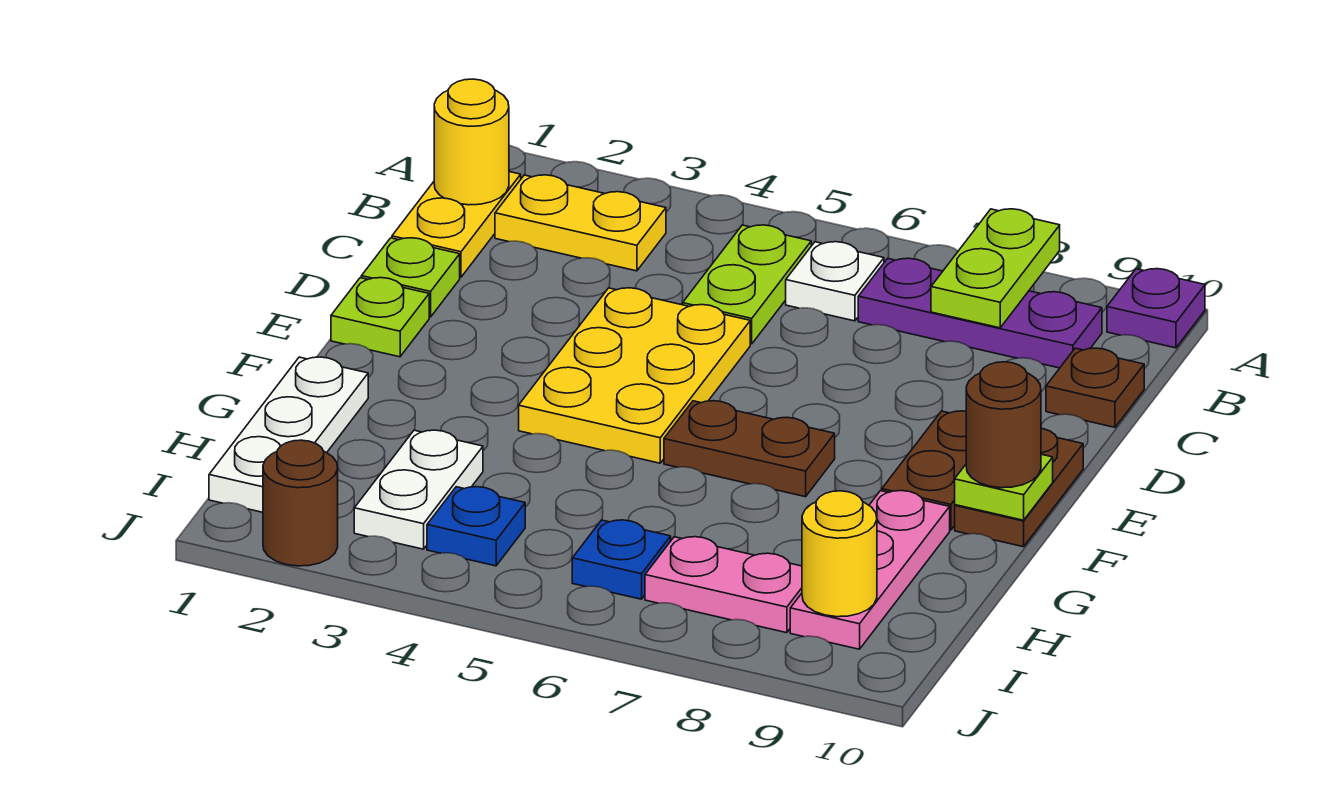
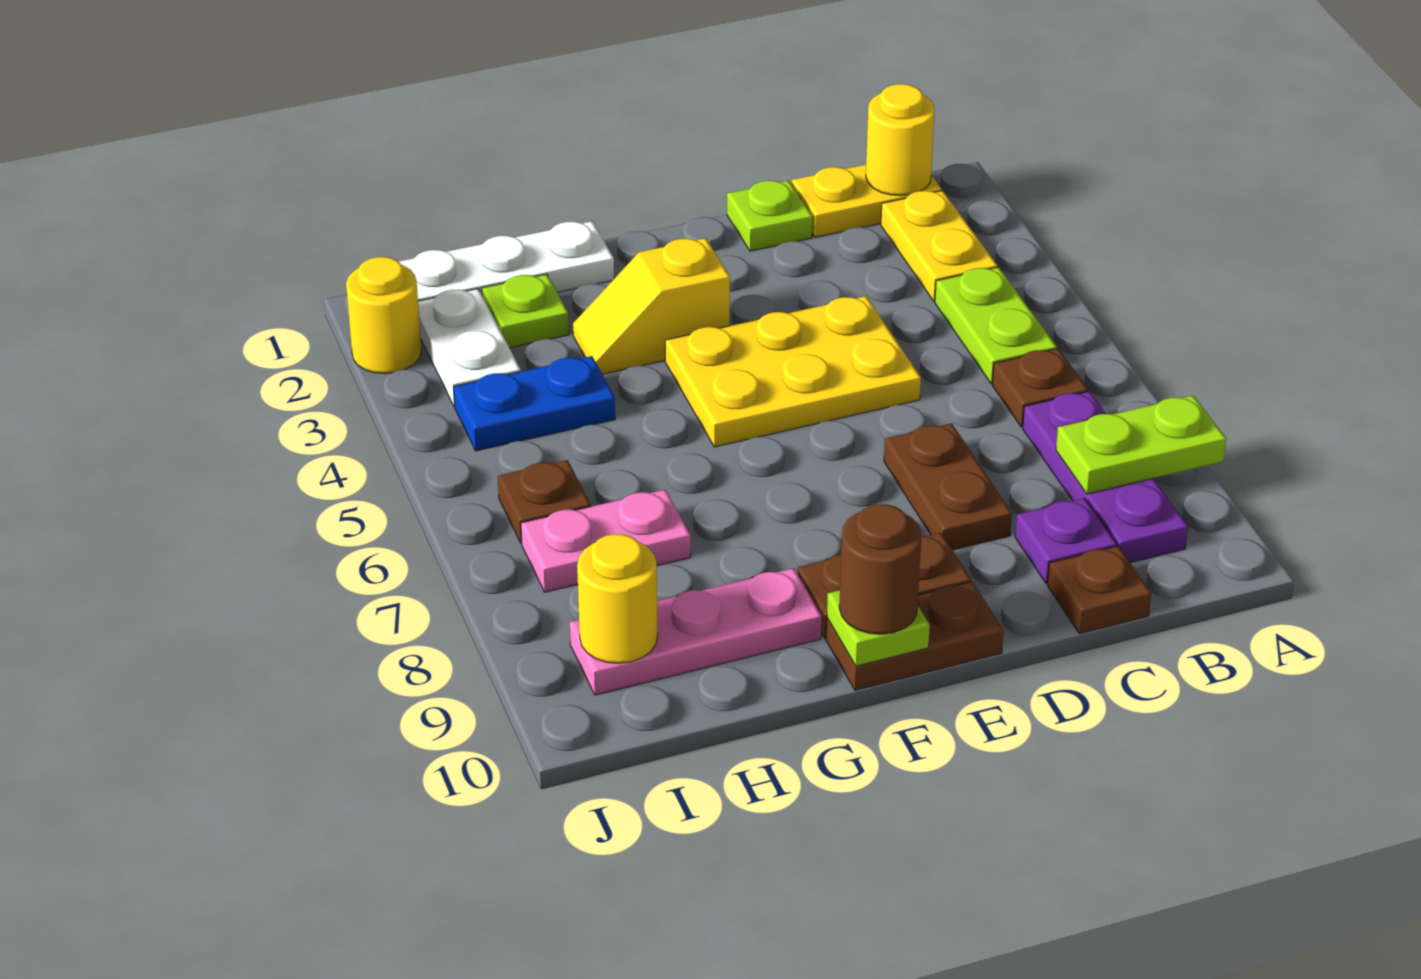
purple plate A10 level 1 -> purple plate C9 level 1
lime plate B5:C5 level 1 -> lime plate B4:B5 level 1
white plate B6 level 1 -> brown plate B6 level 1
lime plate E1 level 1 -> lime plate H2 level 1
none -> yellow slope F3:G3 level 1 top F
brown plate F6:F7 level 1 -> brown plate D7:D8 level 1
white plate H3:I3 level 1 -> white plate I2:I3 level 1
blue plate I4 level 1 -> blue plate H4:I4 level 1
blue plate I6 level 1 -> brown plate I6 level 1
pink plate I7:I8 level 1 -> pink plate H7:I7 level 1
brown round brick J2 level 1 -> yellow round brick J2 level 1

